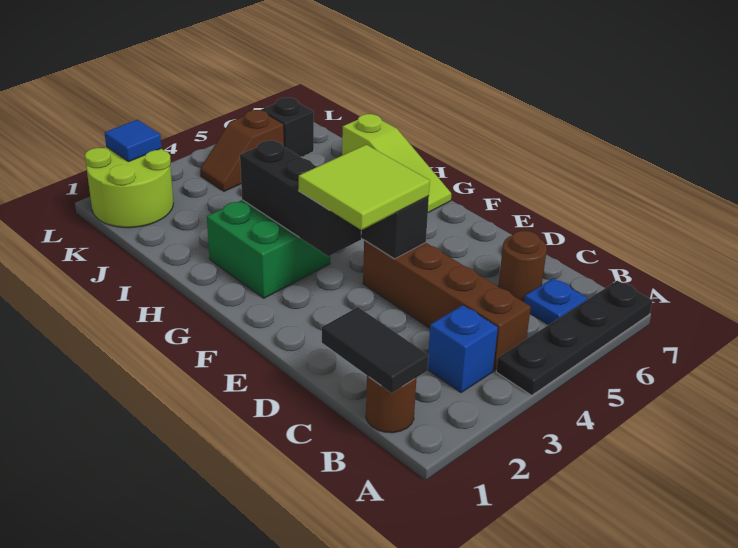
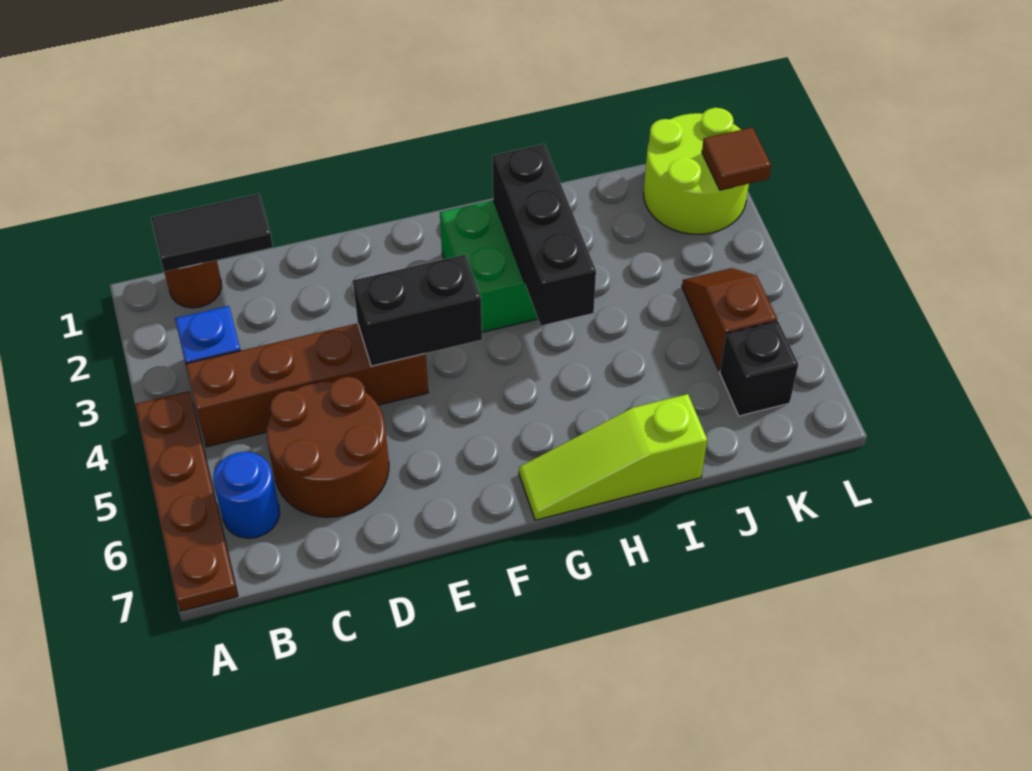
black plate A4:A7 level 1 -> brown plate A4:A7 level 1
blue plate B6 level 1 -> blue round brick B6 level 1
brown round brick C6 level 1 -> brown round brick C5:D6 level 1
lime tile E3:F4 level 3 -> none
black brick F3:H3 level 2 -> black brick H2:H4 level 2
blue tile L2 level 2 -> brown tile L2 level 2

